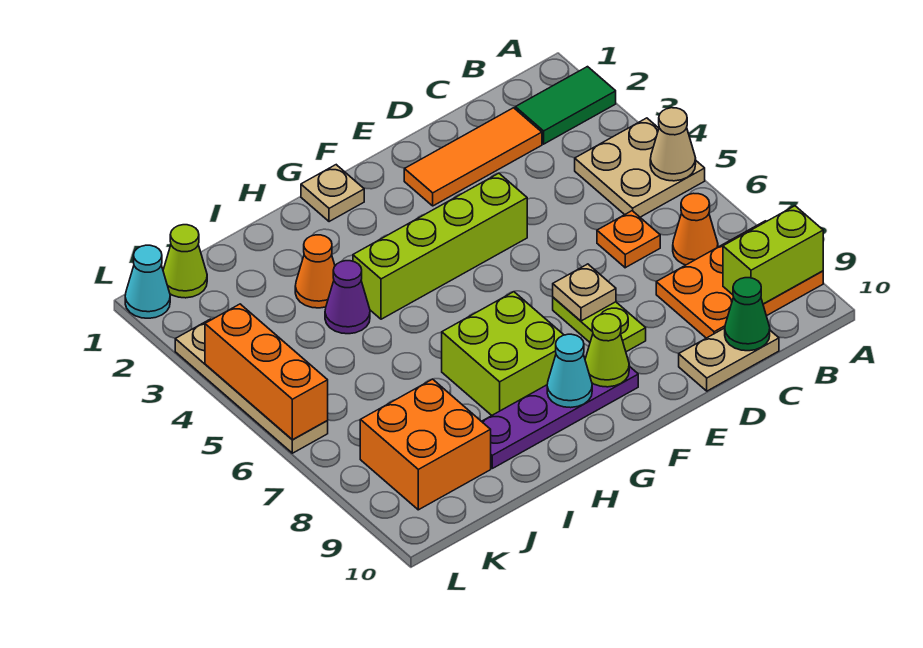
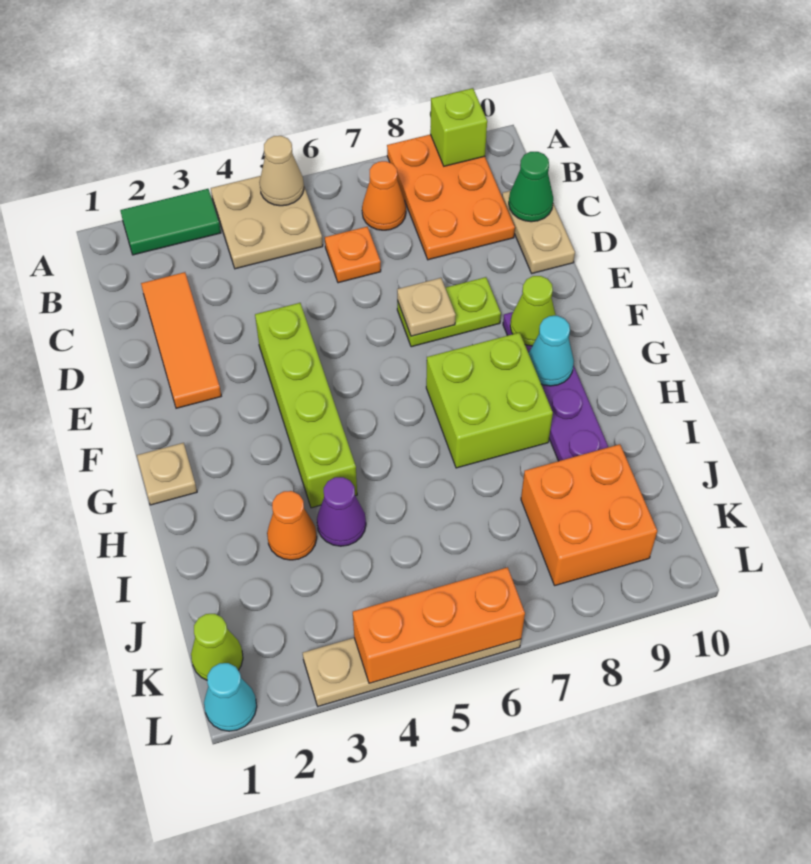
green tile A2:B2 level 1 -> green tile A2:A3 level 1
lime brick A9:B9 level 2 -> lime brick A9 level 2

